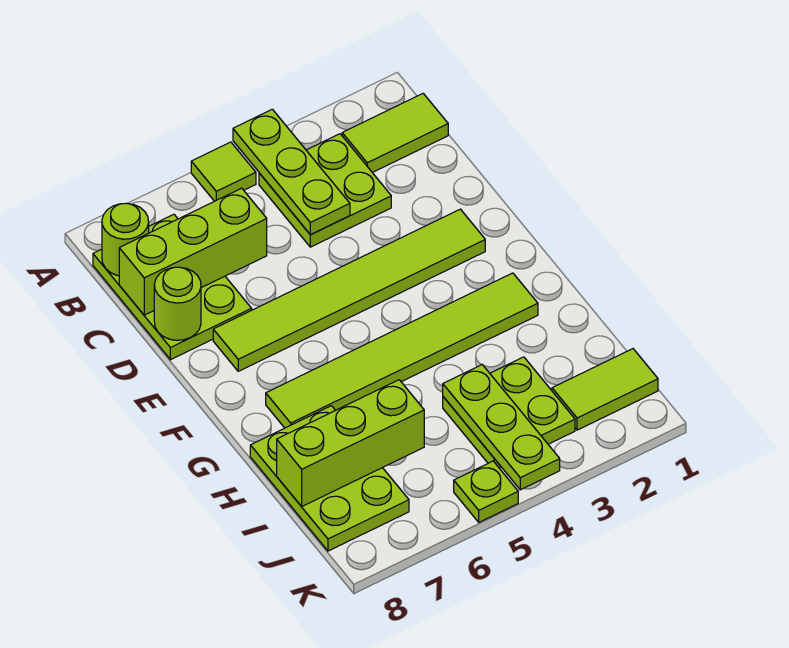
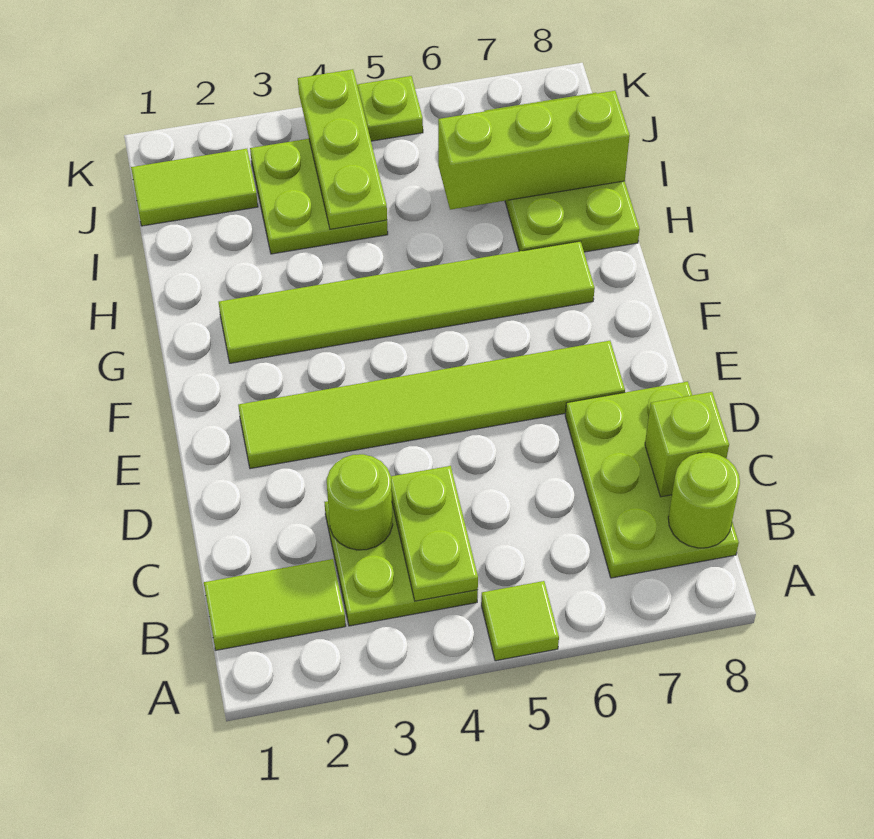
lime plate A4:C4 level 2 -> lime plate B4:C4 level 2
lime brick C6:C8 level 2 -> lime brick C8 level 2
lime round brick D8 level 2 -> lime round brick C3 level 2

